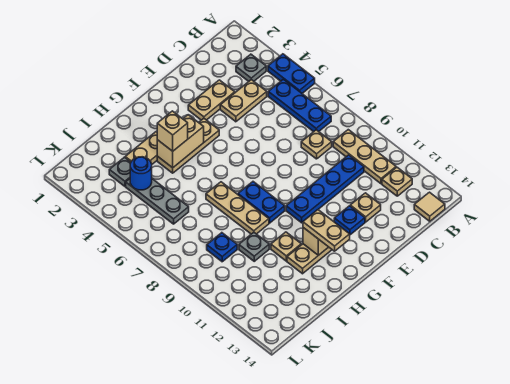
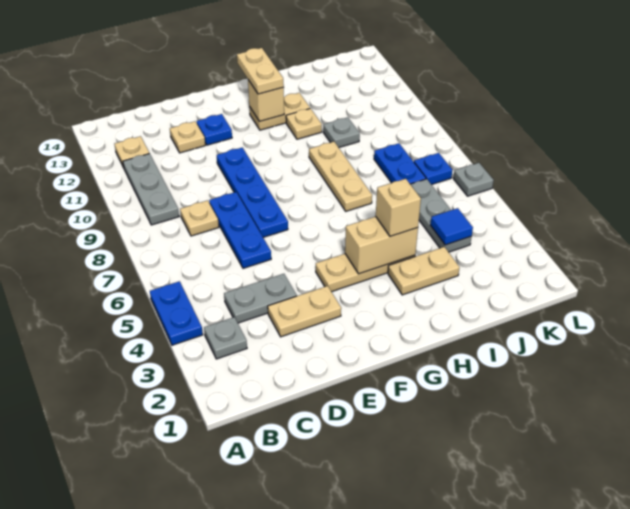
blue plate B5:B7 level 1 -> blue plate D6:D8 level 1
tan plate B9:B11 level 1 -> grey plate B9:B11 level 1
tan tile B14 level 1 -> none
tan plate C4:D4 level 1 -> grey plate C4:D4 level 1
blue plate C10:F10 level 1 -> blue plate E7:E10 level 1
blue plate G8:G9 level 1 -> blue plate J7:J8 level 1
grey plate J3 level 1 -> grey plate L6 level 1
blue round brick J4 level 2 -> blue tile J4 level 2
blue plate J9 level 1 -> blue plate K7 level 1

